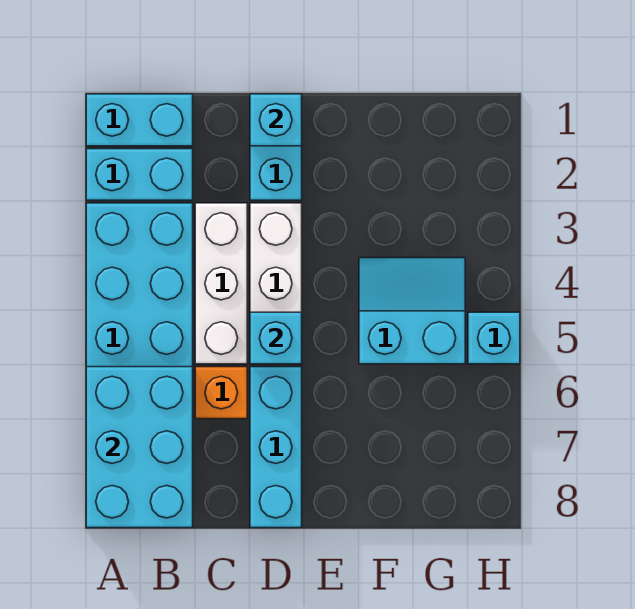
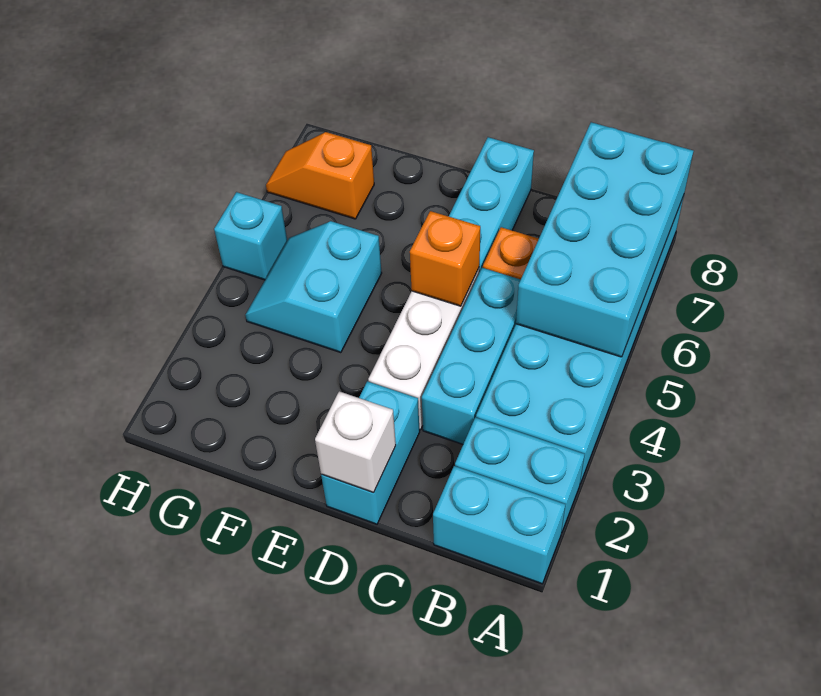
cyan brick A6:B8 level 2 -> cyan brick A5:B8 level 2
white brick C3:C5 level 1 -> cyan brick C3:C5 level 1
cyan brick D1 level 2 -> white brick D1 level 2
cyan brick D5 level 2 -> orange brick D5 level 2
cyan slope F4:G5 level 1 top 5 -> cyan slope F4:G5 level 1 top F
none -> orange slope G7:H7 level 1 top G

